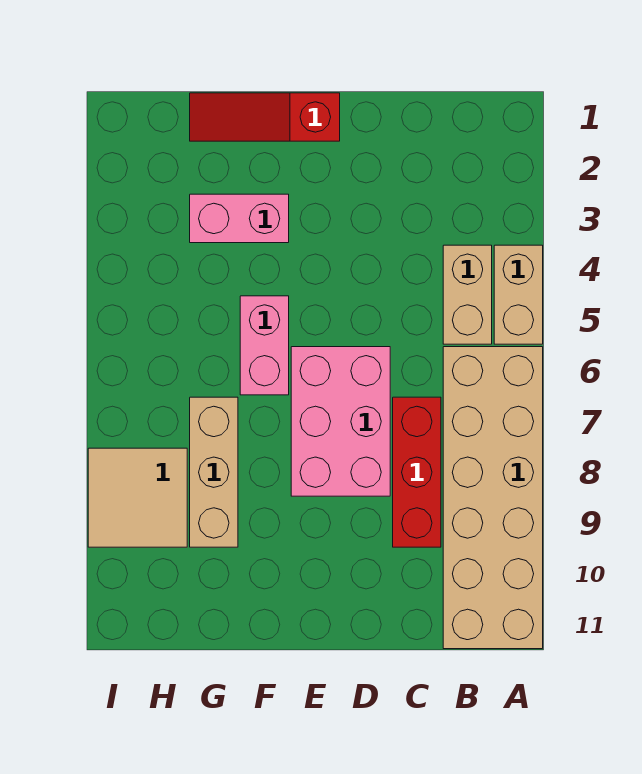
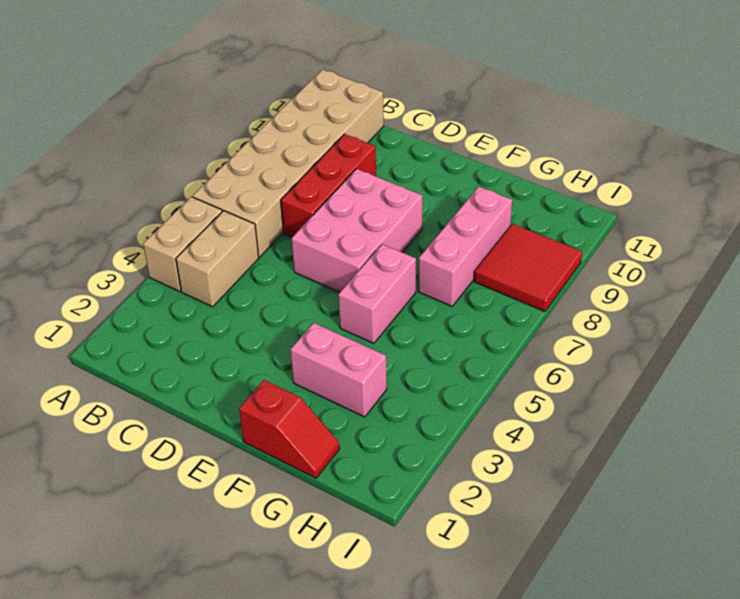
red slope E1:G1 level 1 top E -> red slope F1:G1 level 1 top F
tan brick G7:G9 level 1 -> pink brick G7:G9 level 1
tan tile H8:I9 level 1 -> red tile H8:I9 level 1

